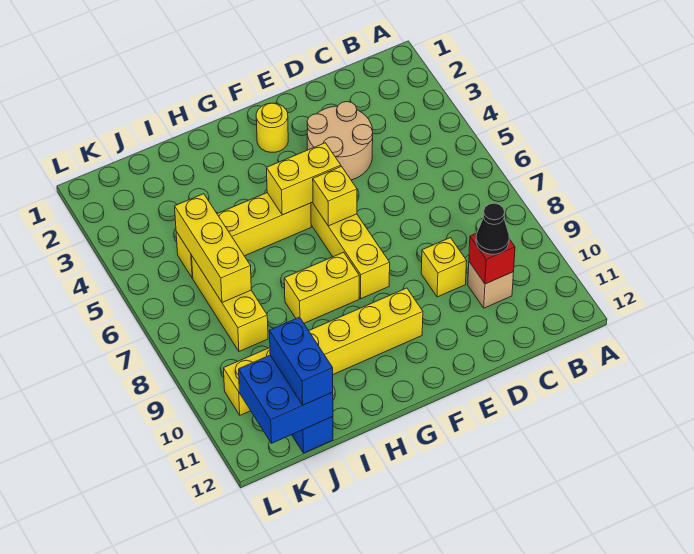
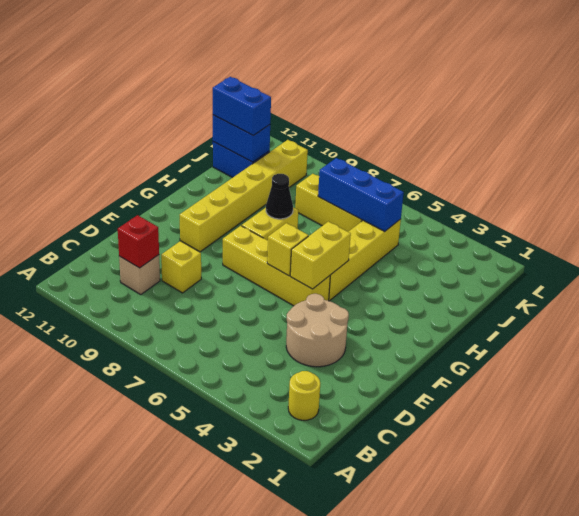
black cone C10 level 3 -> black cone H8 level 2
yellow round brick F2 level 1 -> yellow round brick B2 level 1
yellow brick J5:J7 level 2 -> blue brick J5:J7 level 2
blue brick J11:K12 level 2 -> blue brick J11:J12 level 2

